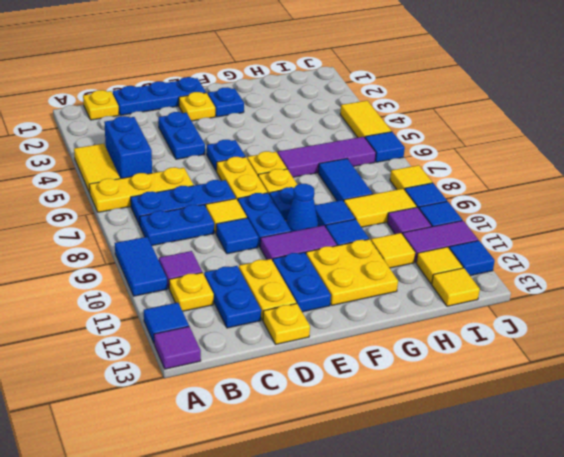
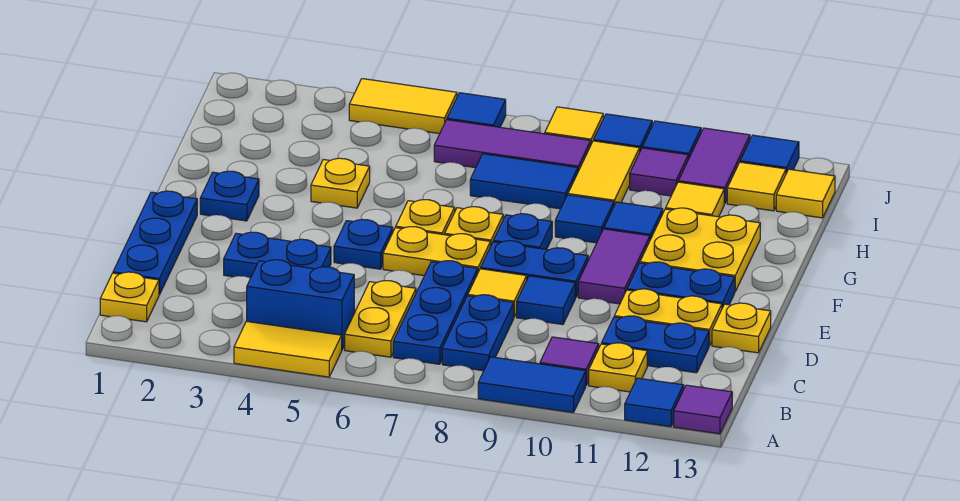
yellow plate A6:C6 level 1 -> yellow plate B6:C6 level 1
yellow plate E2 level 1 -> yellow plate G4 level 1
blue cone F9 level 1 -> none
purple tile G6:I6 level 1 -> purple tile I6:I8 level 1

